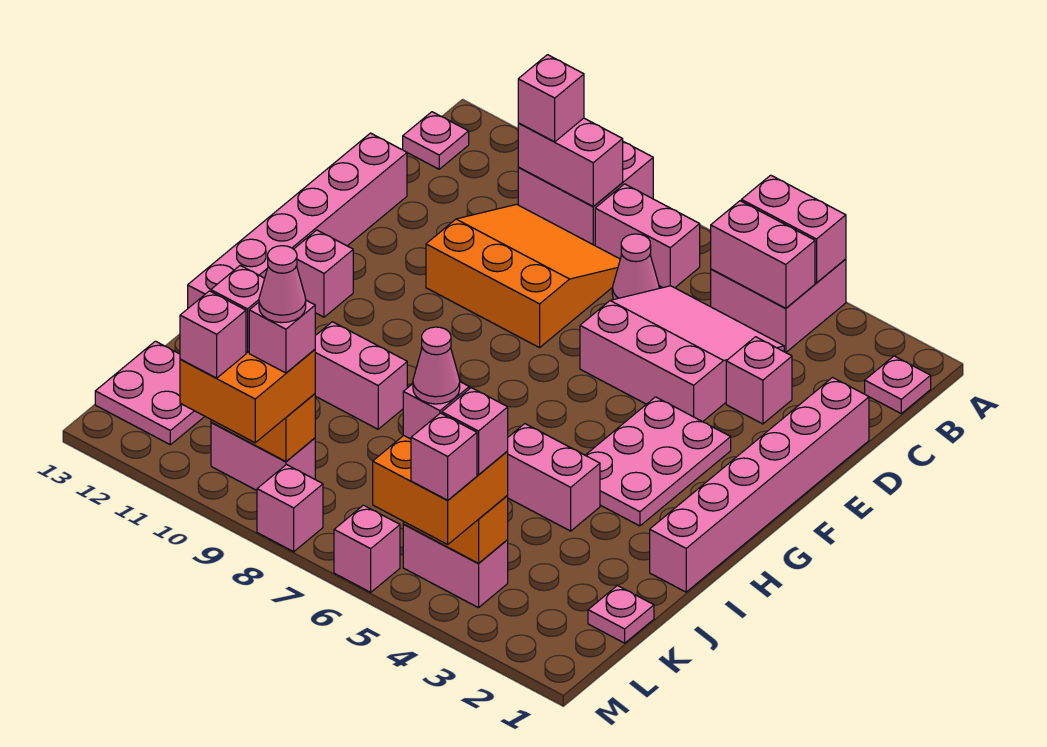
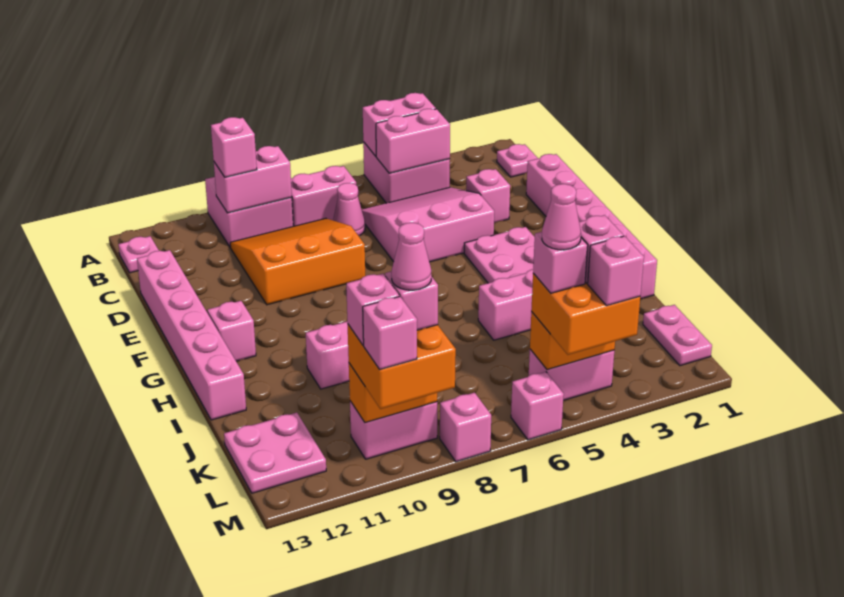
pink plate K1 level 1 -> pink plate K1:L1 level 1

